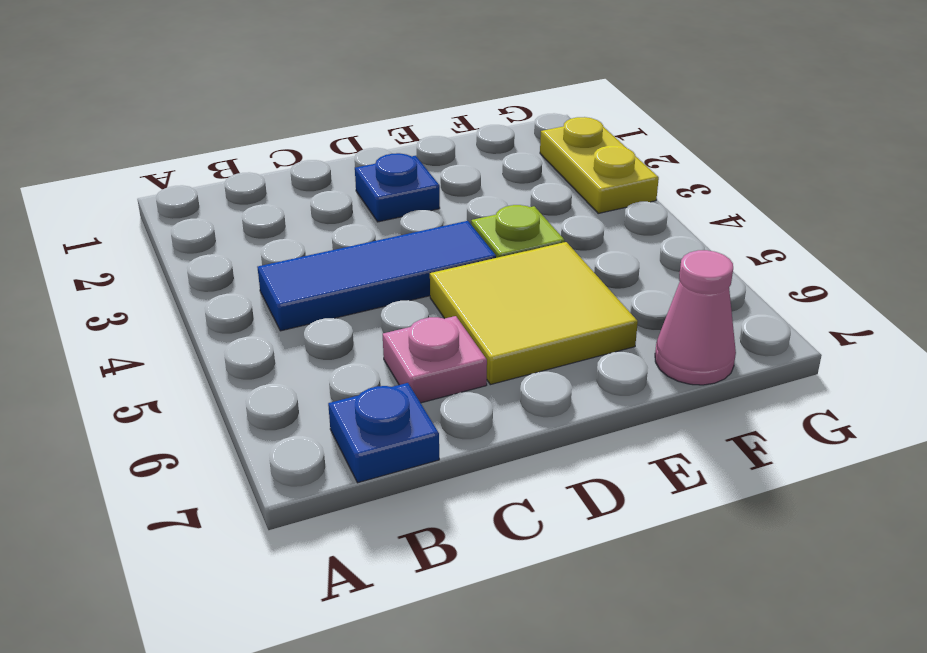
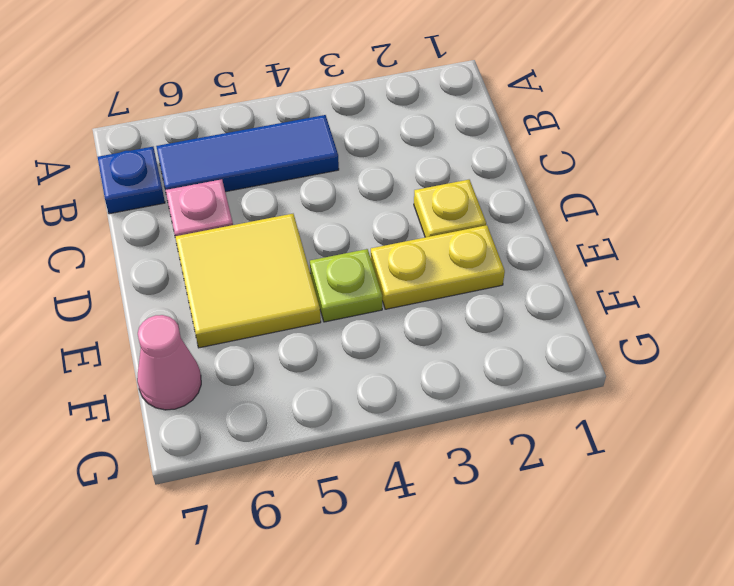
blue tile B4:D4 level 1 -> blue tile B4:B6 level 1
blue plate D2 level 1 -> yellow plate D2 level 1
yellow plate G2:G3 level 1 -> yellow plate E2:E3 level 1

